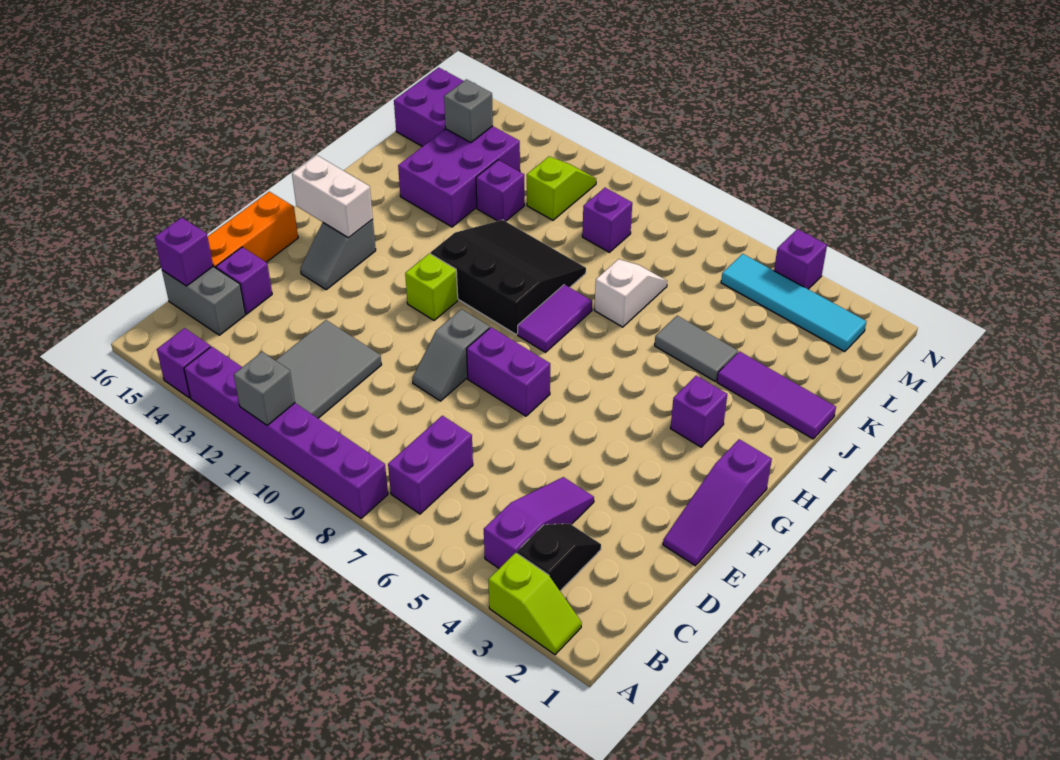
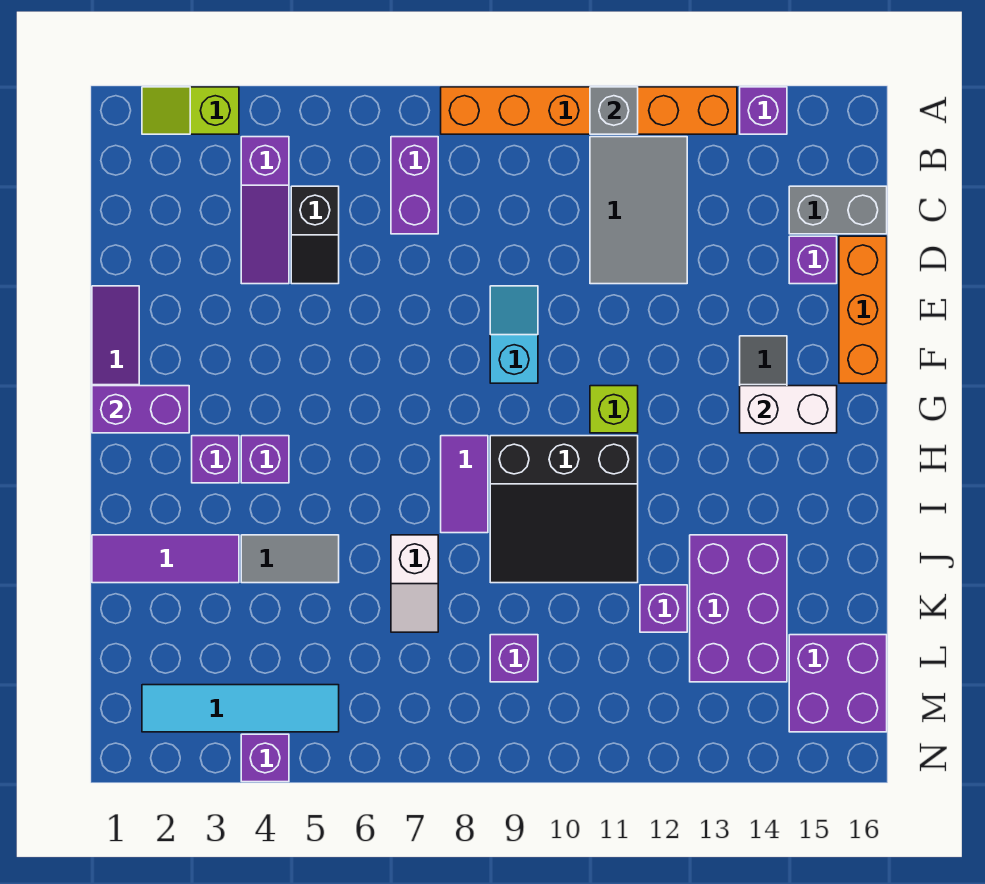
purple brick A8:A13 level 1 -> orange brick A8:A13 level 1
black slope B3:C3 level 1 top B -> black slope C5:D5 level 1 top C
purple brick C16 level 2 -> purple brick H4 level 1
grey slope E9:F9 level 1 top F -> cyan slope E9:F9 level 1 top F
purple brick F7:F8 level 1 -> purple brick G1:G2 level 2
lime slope L11:M11 level 1 top L -> none
grey brick L14 level 2 -> none

